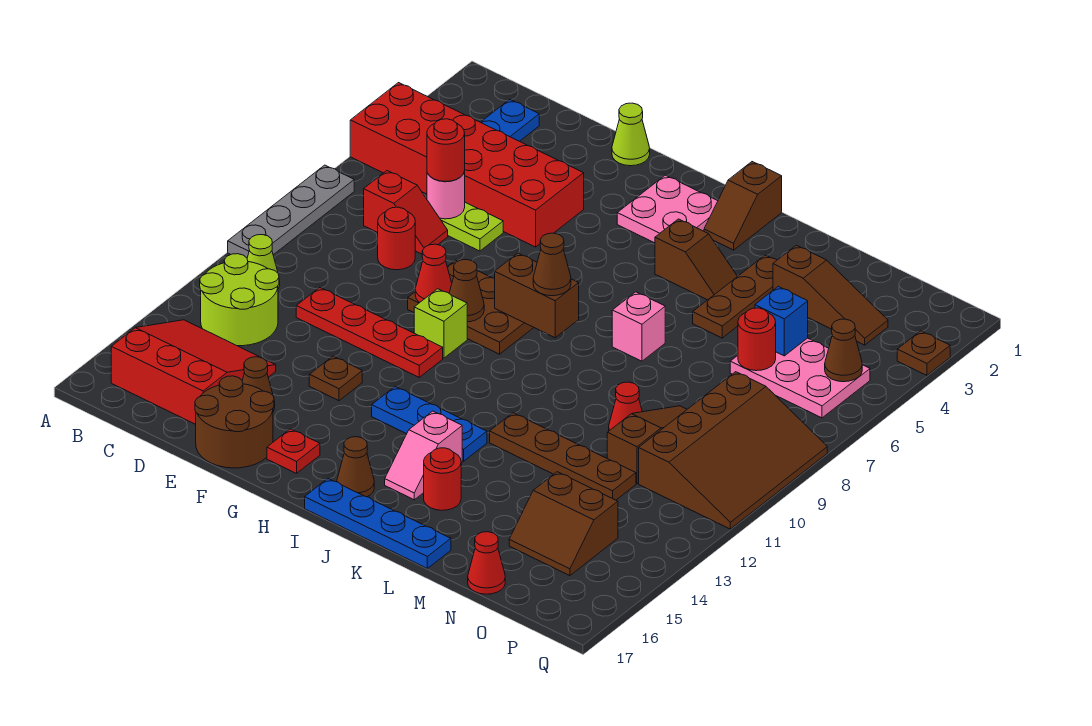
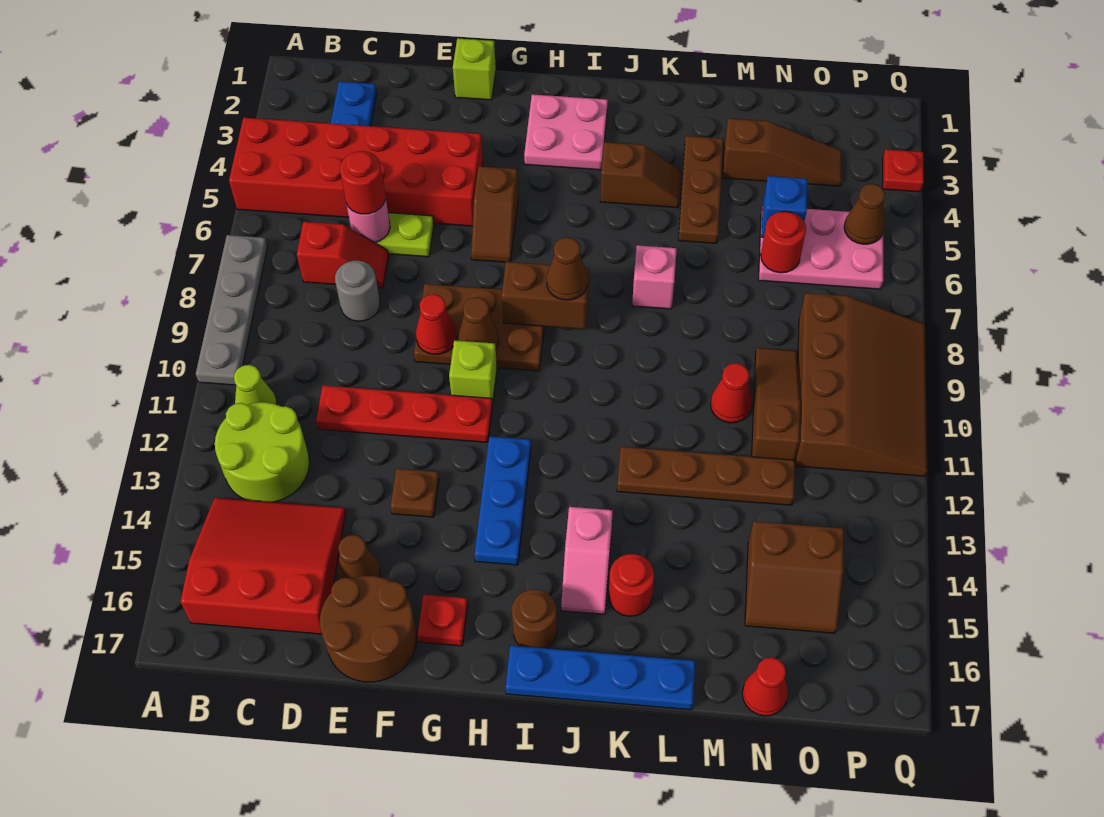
red round brick D8 level 1 -> grey round brick D8 level 1
lime cone F1 level 1 -> lime brick F1 level 1
blue plate H13:J13 level 1 -> blue plate H12:H14 level 1
brown cone I16 level 1 -> brown round brick I16 level 1
brown slope J1:J2 level 1 top 1 -> brown slope G5:G6 level 1 top 5
brown plate Q3 level 1 -> red plate Q3 level 1

